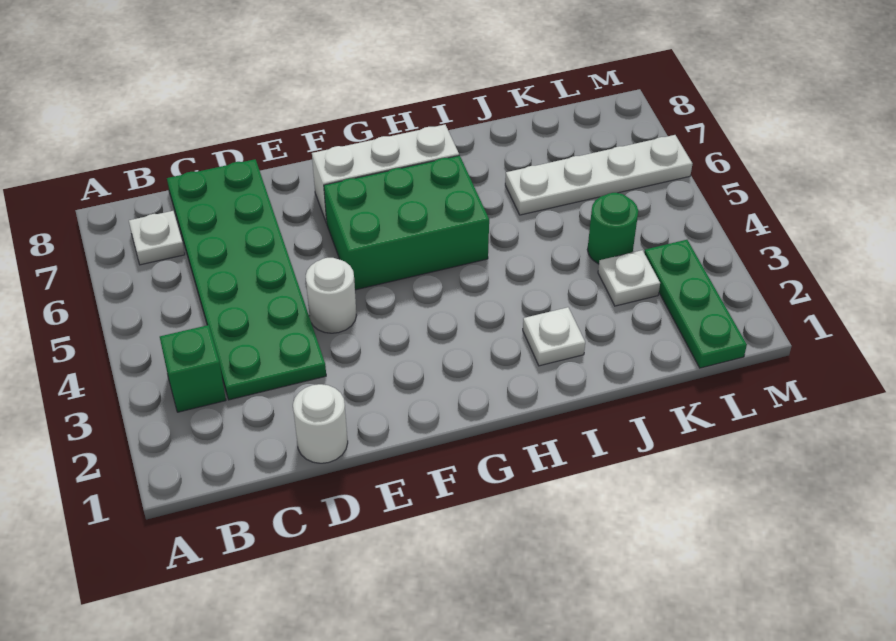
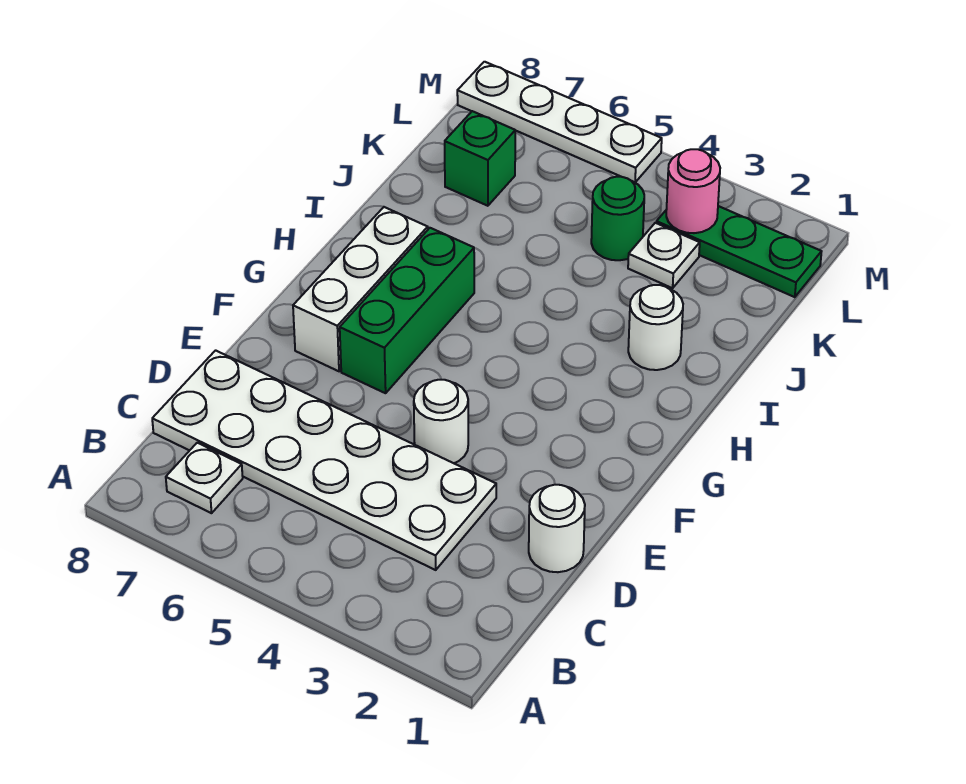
green brick B3 level 1 -> green brick K7 level 1
green plate C3:D8 level 1 -> white plate C3:D8 level 1
green brick F5:H6 level 1 -> green brick F6:H6 level 1
white plate I2 level 1 -> white round brick I2 level 1
white plate J6:M6 level 1 -> white plate M5:M8 level 1
none -> pink round brick L3 level 2

